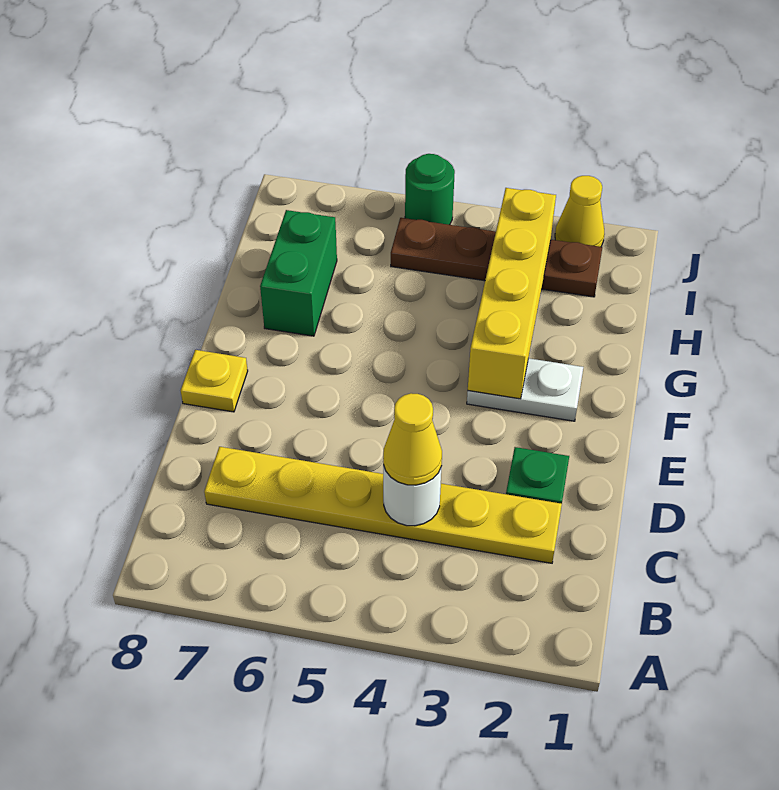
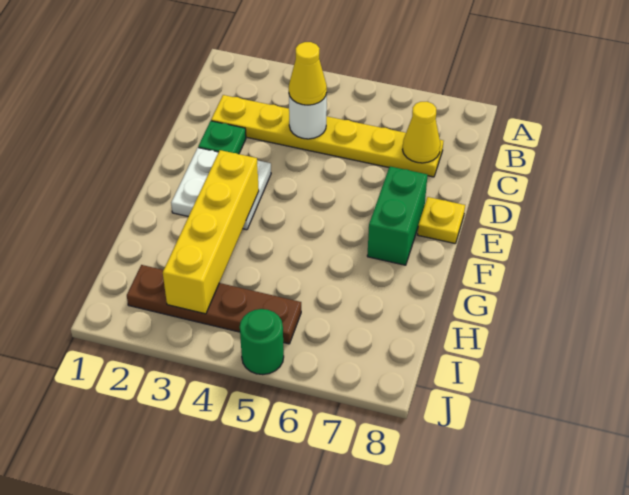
white plate F2:F3 level 1 -> white plate E2:F3 level 1
green brick G7:H7 level 1 -> green brick E7:F7 level 1
yellow cone J2 level 1 -> yellow cone C7 level 2

